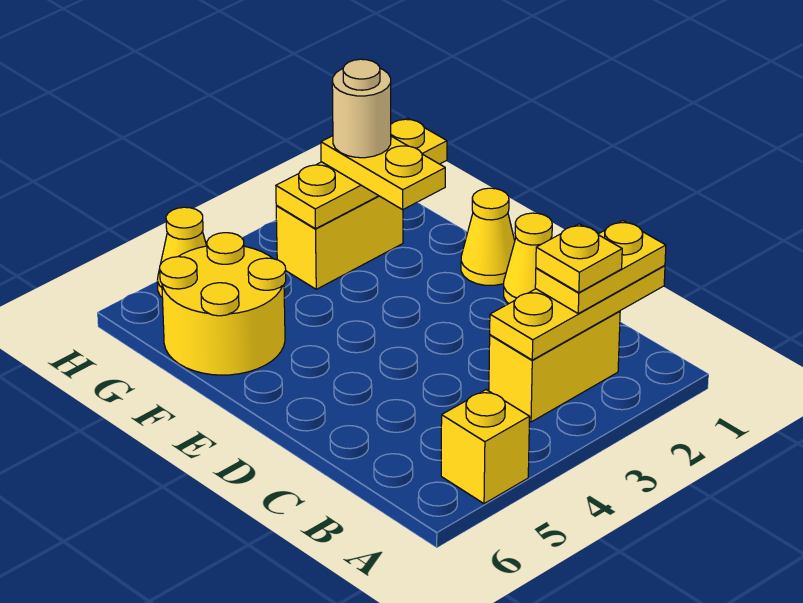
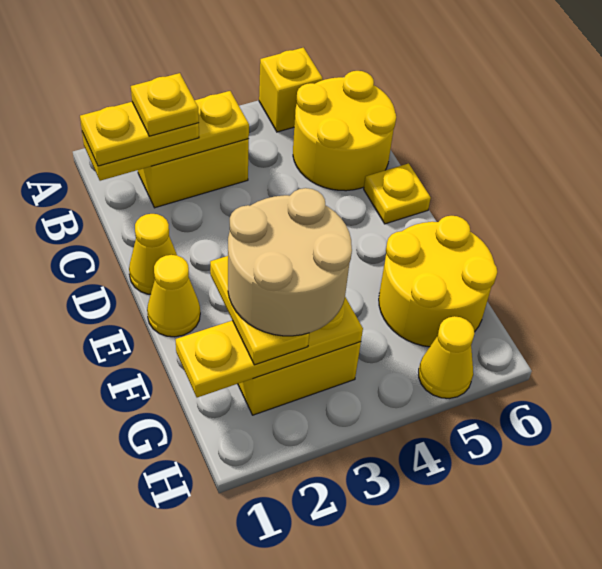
none -> yellow round brick B5:C6 level 1
none -> yellow plate D6 level 1
tan round brick G2 level 4 -> tan round brick F2:G3 level 4

